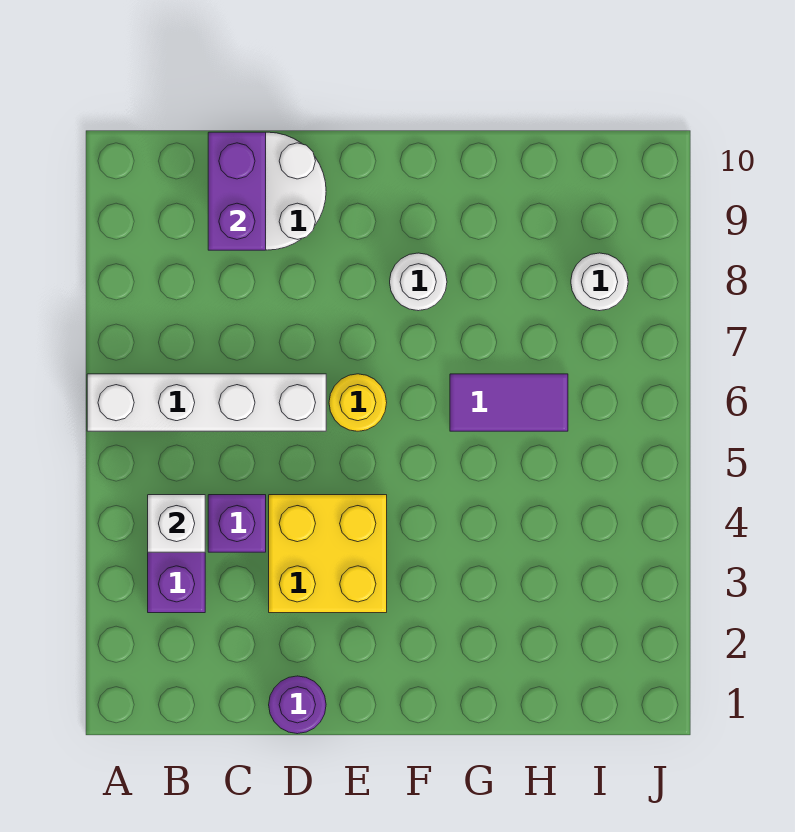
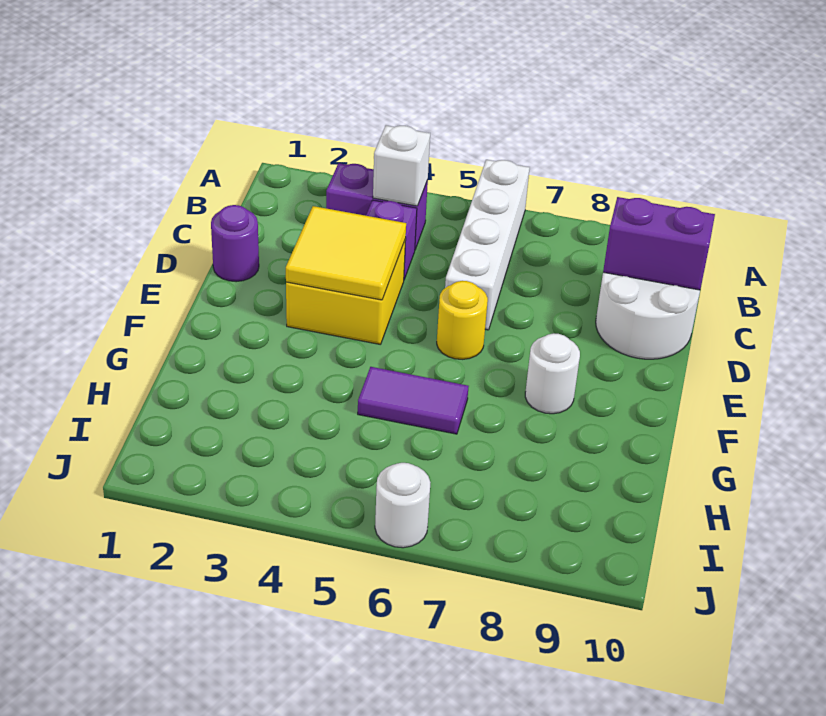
none -> yellow tile D3:E4 level 2
purple tile G6:H6 level 1 -> purple tile G5:G6 level 1
white round brick I8 level 1 -> white round brick J6 level 1

